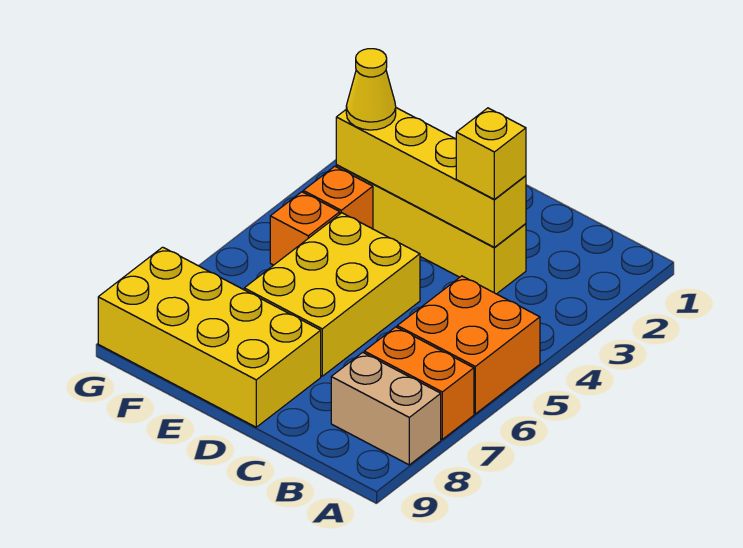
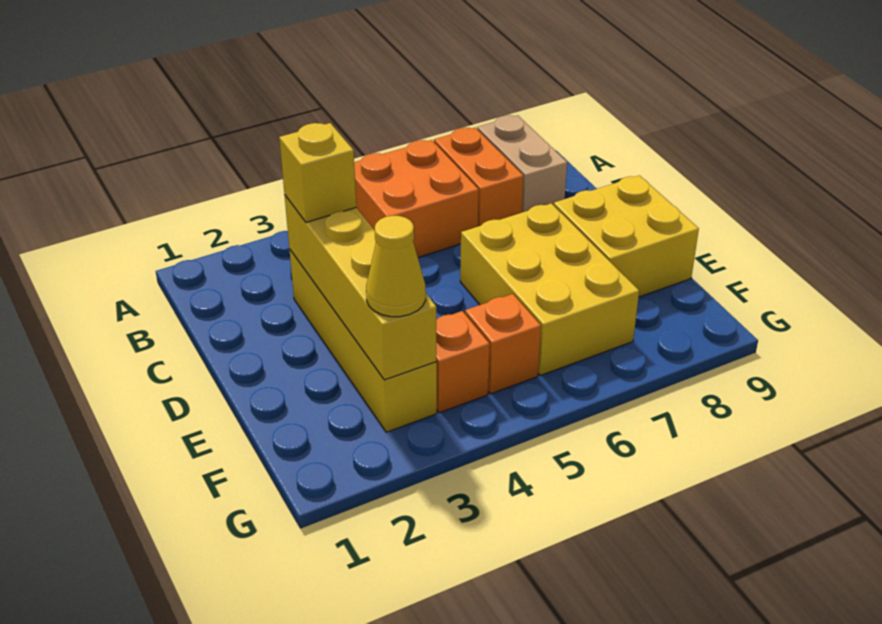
yellow brick D5:E7 level 1 -> yellow brick D6:F7 level 1
yellow brick D8:G9 level 1 -> yellow brick D8:E9 level 1

